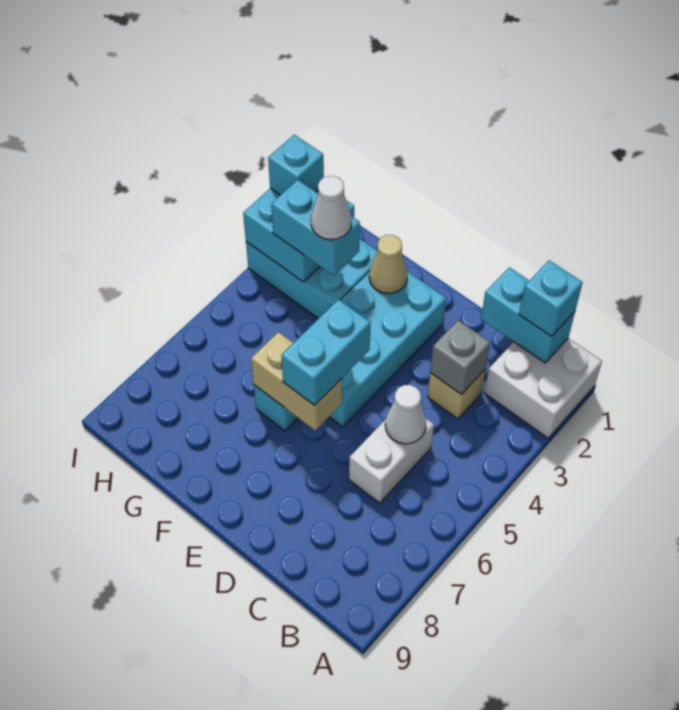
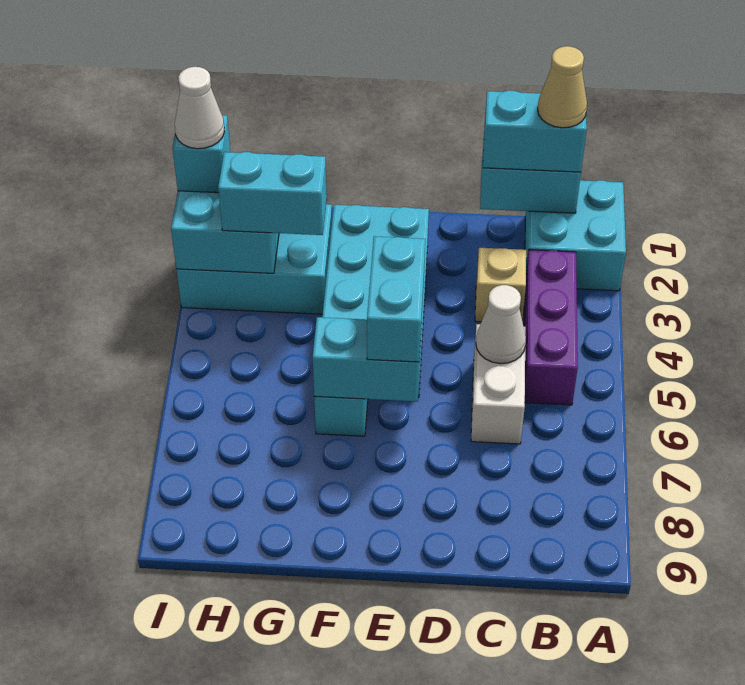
white brick A1:B2 level 1 -> cyan brick A1:B2 level 1
cyan brick B1 level 3 -> cyan brick B1:C1 level 3
none -> purple brick B3:B5 level 1
grey brick C3 level 2 -> none
tan brick E6:F6 level 2 -> cyan brick E6:F6 level 2
tan cone F2 level 2 -> tan cone B1 level 4
white cone G3 level 4 -> white cone I2 level 4

